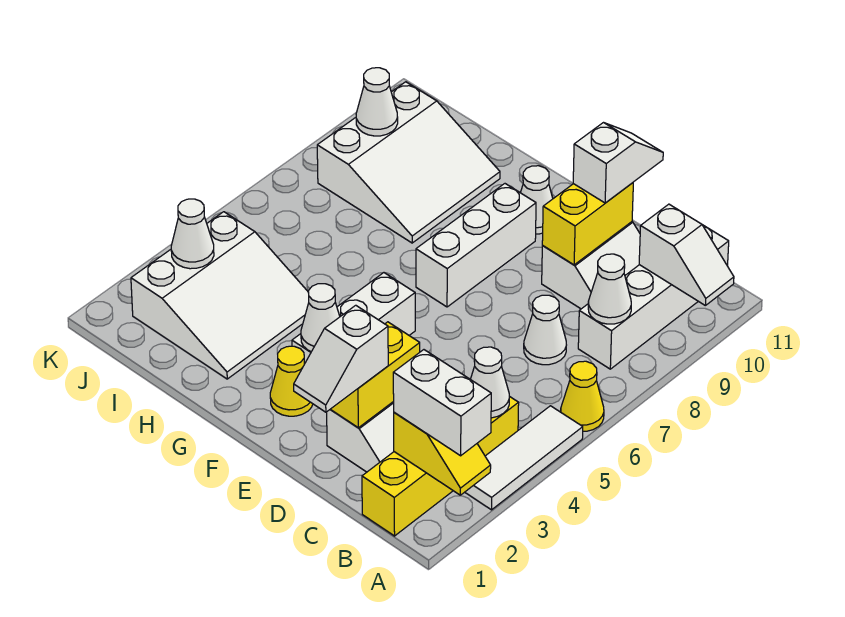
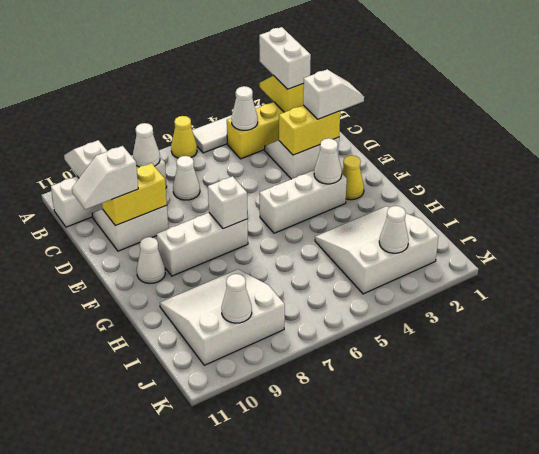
none -> white brick F7 level 2

